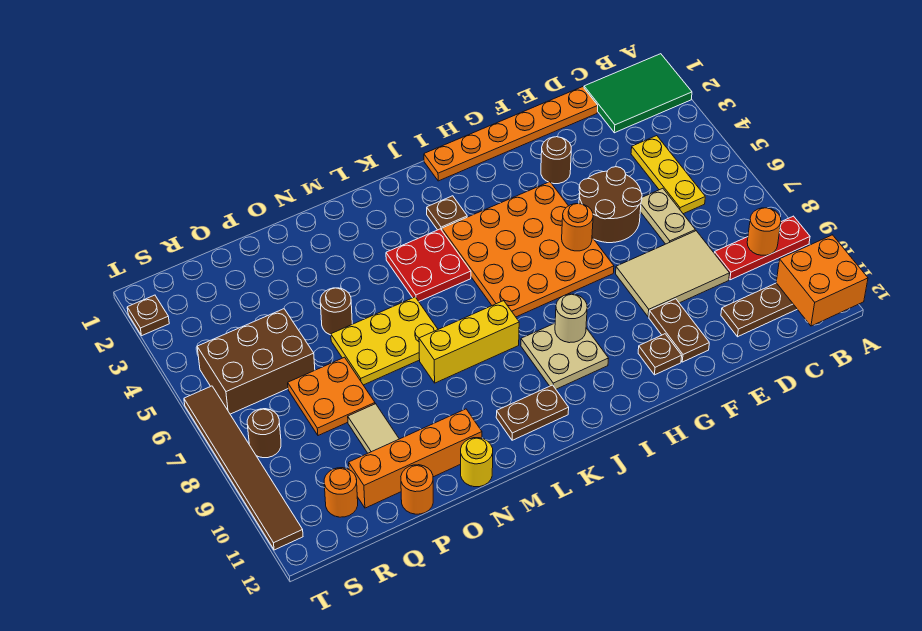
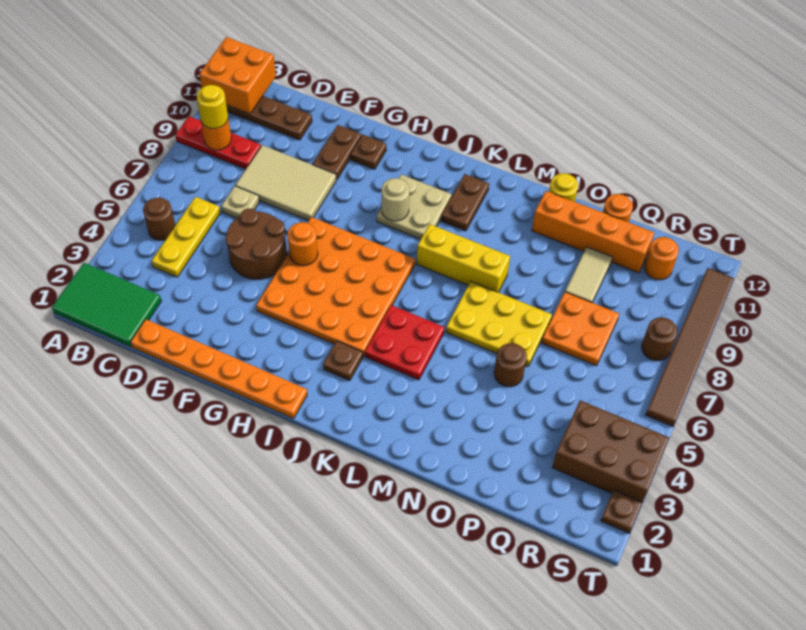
none -> yellow round brick B9 level 3
tan plate D6:D7 level 1 -> tan plate D7 level 1
brown round brick F3 level 1 -> brown round brick B5 level 1
brown plate K11:L11 level 1 -> brown plate K10:K11 level 1
brown brick Q5:S6 level 1 -> brown brick R3:T4 level 1

